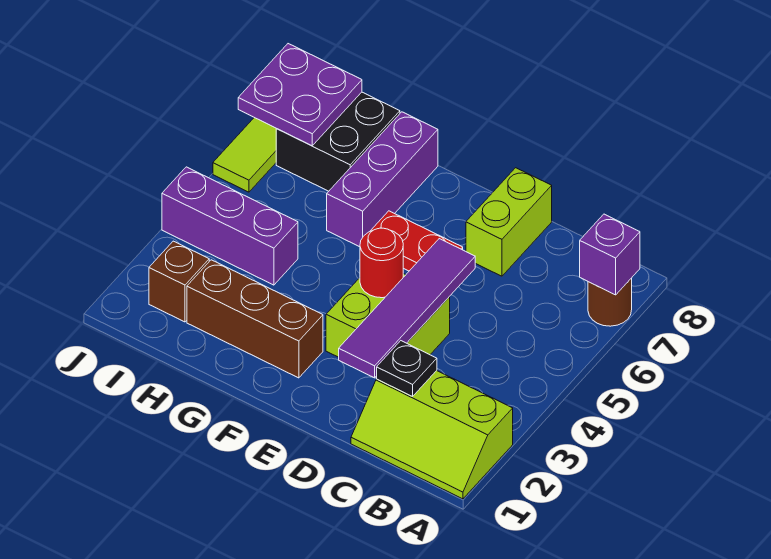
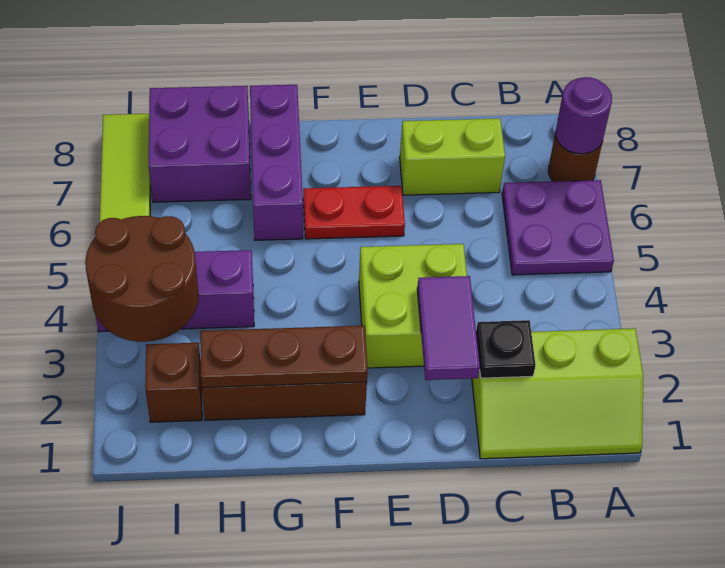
purple brick A7 level 2 -> purple round brick A7 level 2
purple tile D2:D5 level 2 -> purple tile D2:D3 level 2
lime brick D7:D8 level 1 -> lime brick C7:D7 level 1
red round brick E4 level 2 -> none
none -> brown plate F2:H2 level 2
black brick H7:I8 level 1 -> purple brick H7:I8 level 1
none -> brown round brick I3:J4 level 2
purple plate I7:J8 level 2 -> purple plate A5:B6 level 1

